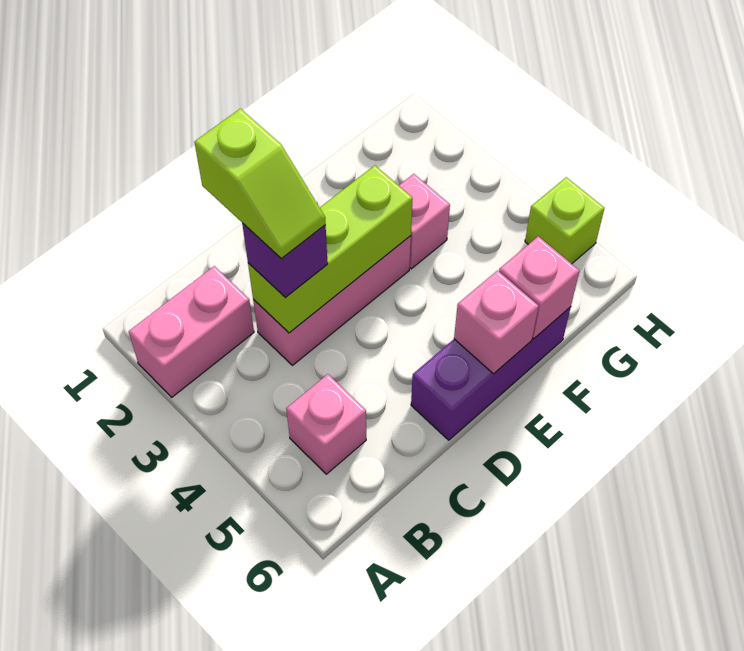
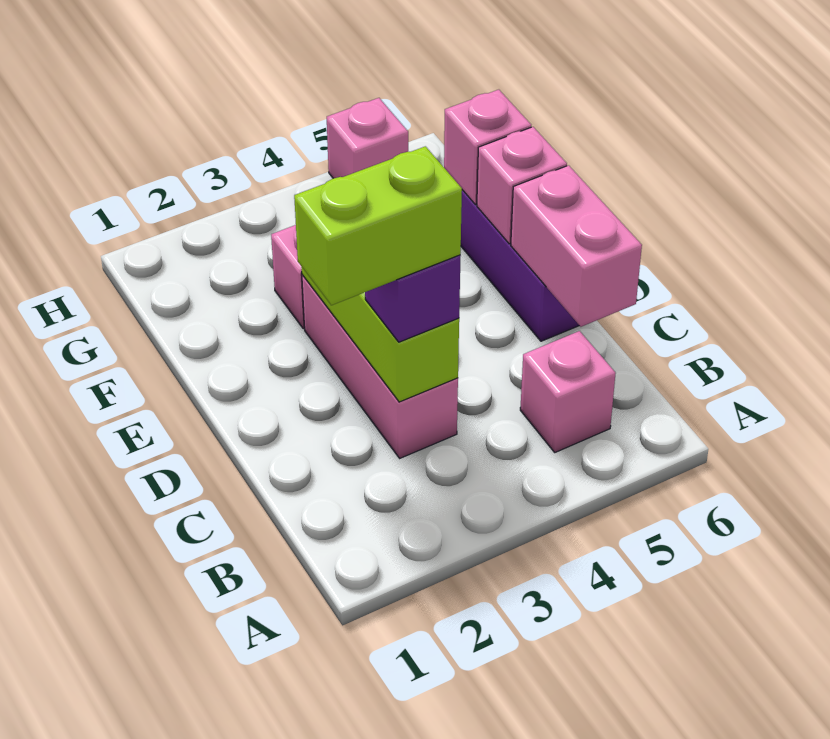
pink brick A2:B2 level 1 -> pink brick C6:D6 level 2
lime slope C2:C3 level 4 top 2 -> lime brick C2:C3 level 4
lime brick H5 level 1 -> pink brick H5 level 1

